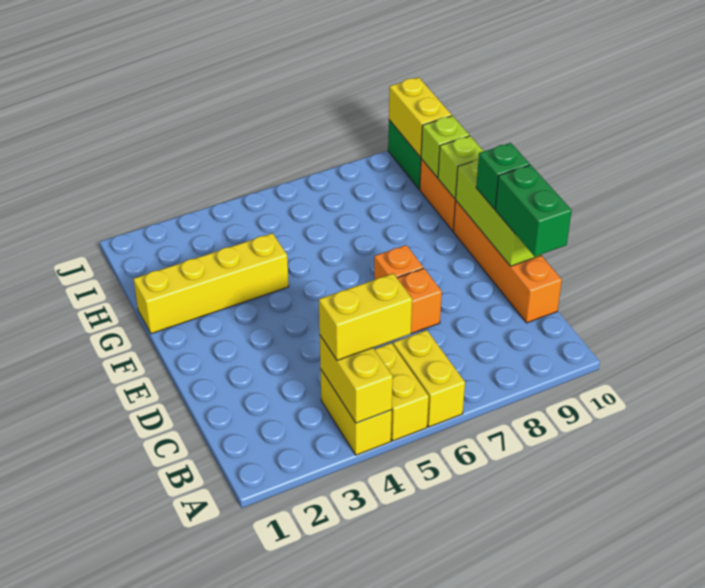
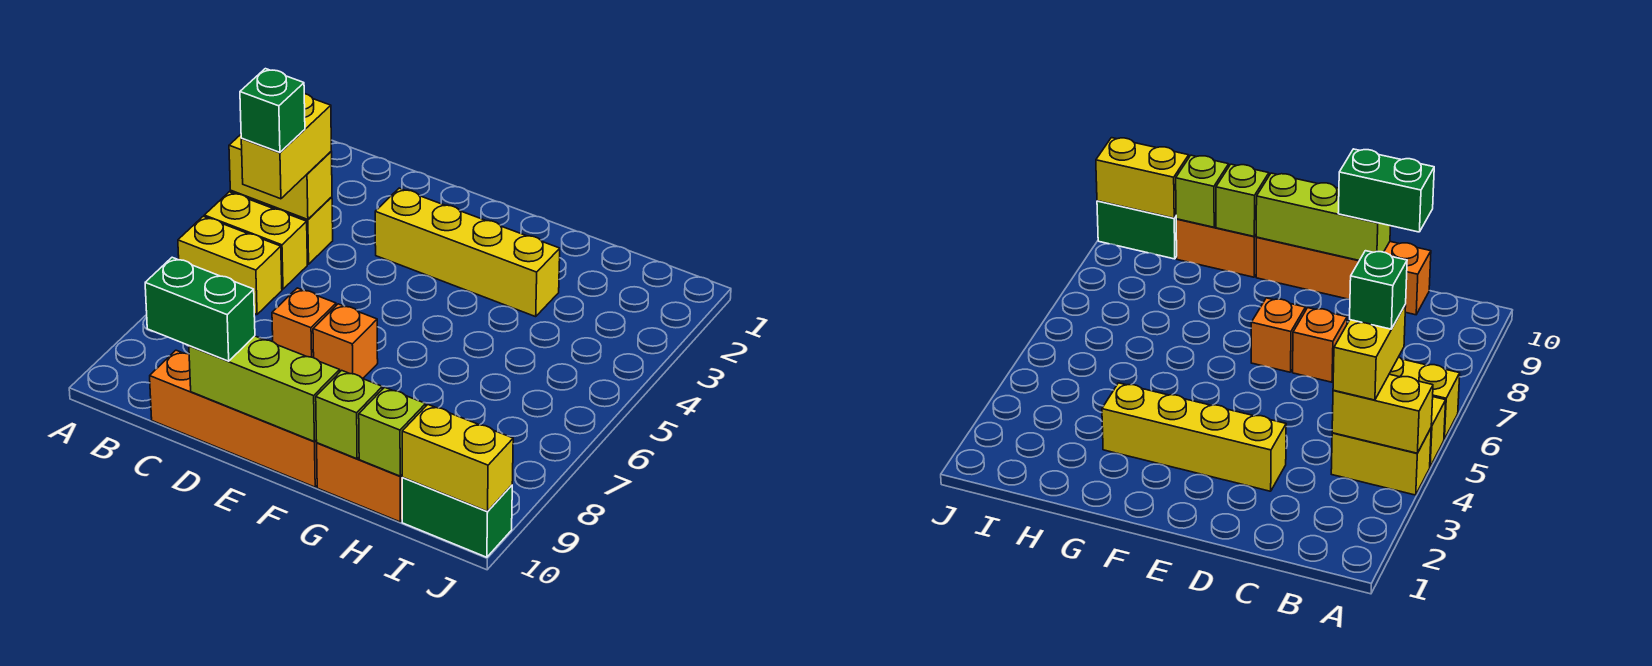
green brick E10 level 3 -> green brick B5 level 4
yellow brick G1:G4 level 1 -> yellow brick D3:G3 level 1

